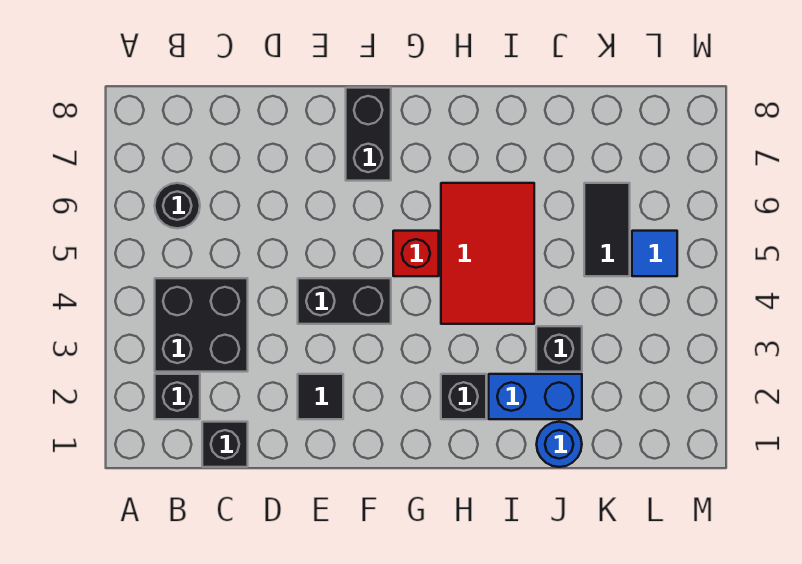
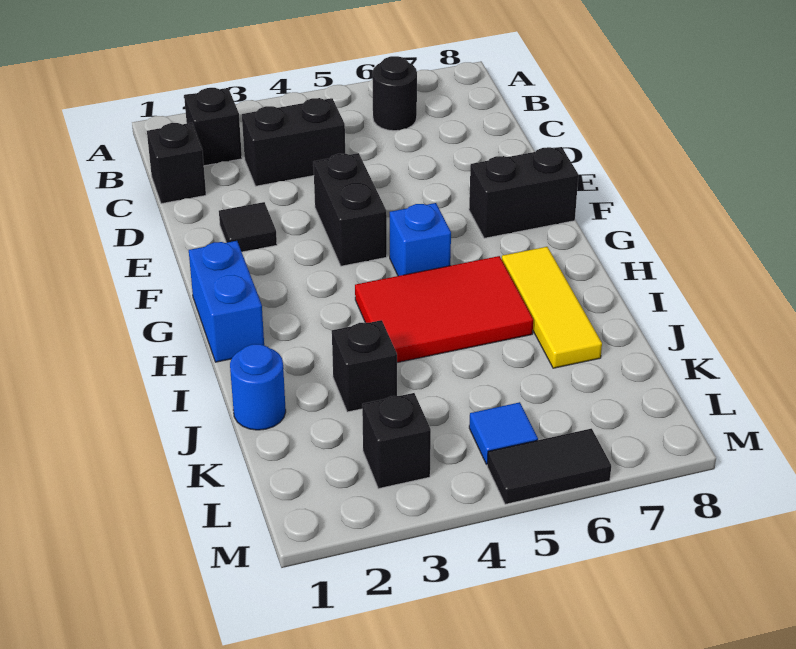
black brick B3:C4 level 1 -> black brick C3:C4 level 1
red brick G5 level 1 -> blue brick G5 level 1
black brick H2 level 1 -> black brick L3 level 1
none -> yellow tile H7:J7 level 1
blue brick I2:J2 level 1 -> blue brick G1:H1 level 1
black tile K5:K6 level 1 -> black tile M5:M6 level 1

